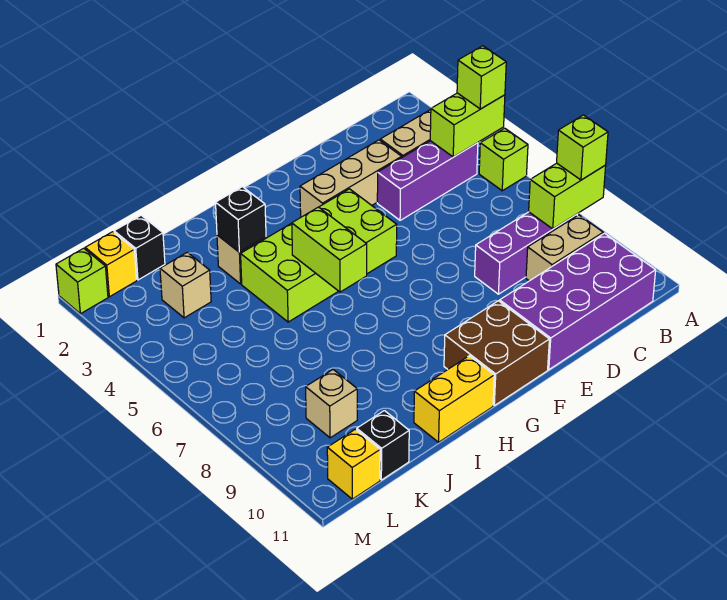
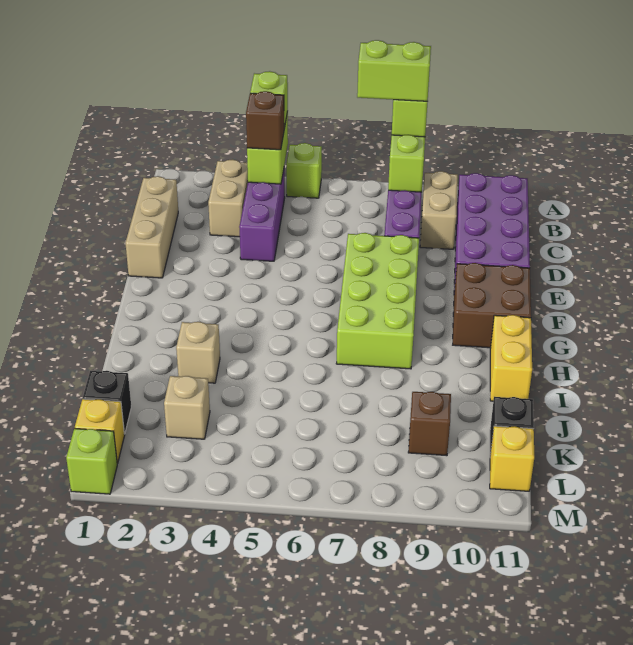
none -> brown brick B4 level 3
tan brick D3:F3 level 1 -> tan brick C1:E1 level 1
lime brick F4:I5 level 1 -> lime brick E7:H8 level 1
lime brick H5:H6 level 2 -> lime brick A7:A8 level 4
black brick I3 level 2 -> none
tan brick K9 level 1 -> brown brick K9 level 1

